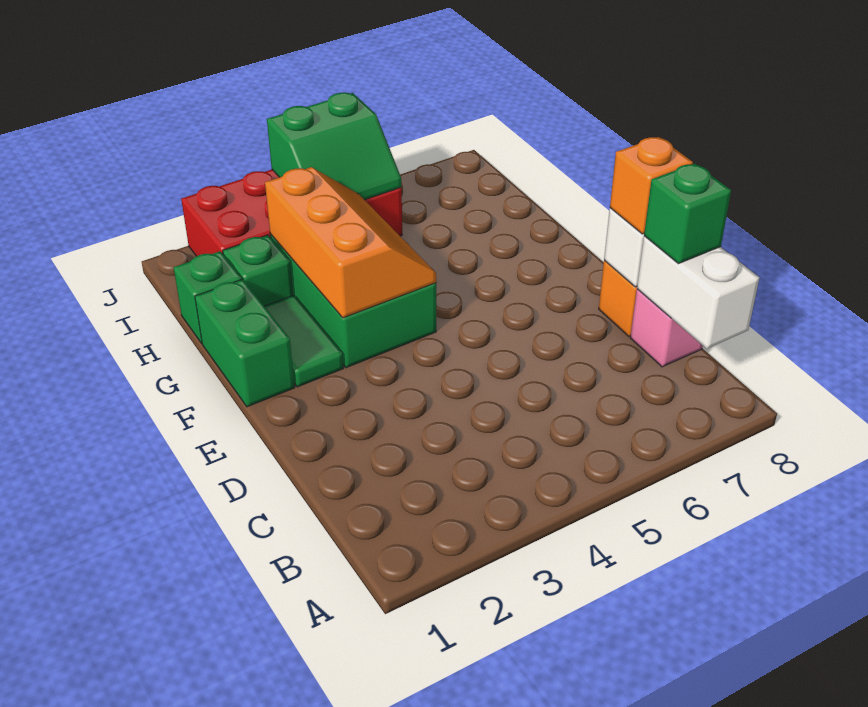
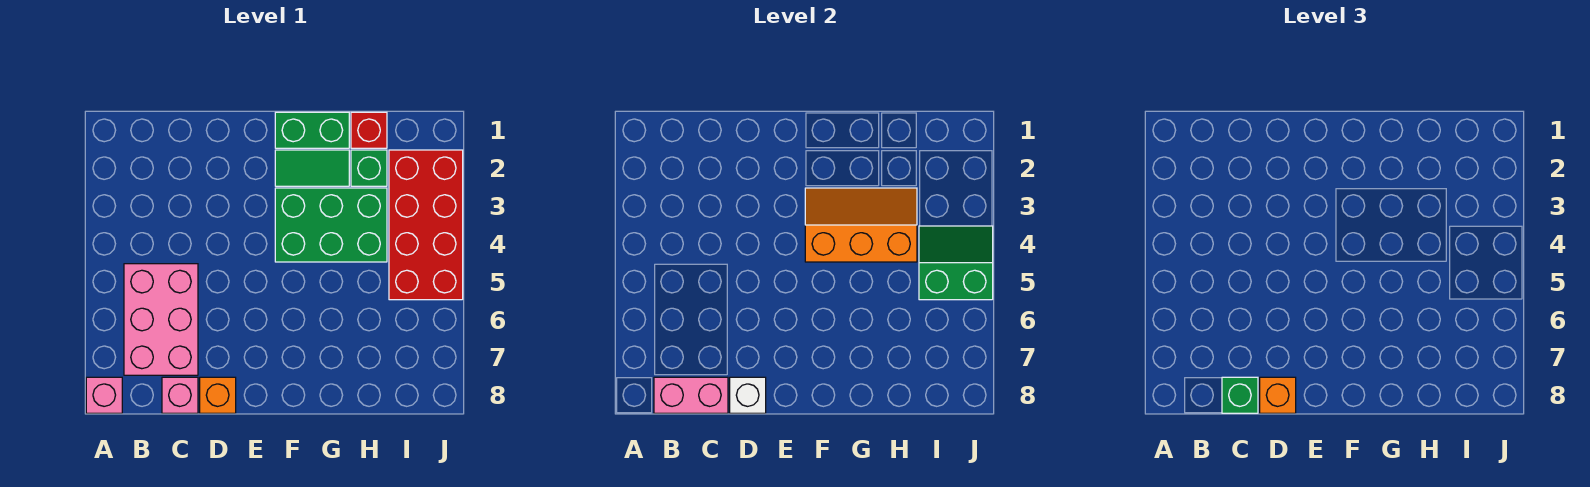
none -> pink brick A8 level 1
none -> pink brick B5:C7 level 1
white brick B8:C8 level 2 -> pink brick B8:C8 level 2
orange slope F3:H4 level 2 top 3 -> orange slope F3:H4 level 2 top 4
green brick H1 level 1 -> red brick H1 level 1
green slope I4:J5 level 2 top J -> green slope I4:J5 level 2 top 5

